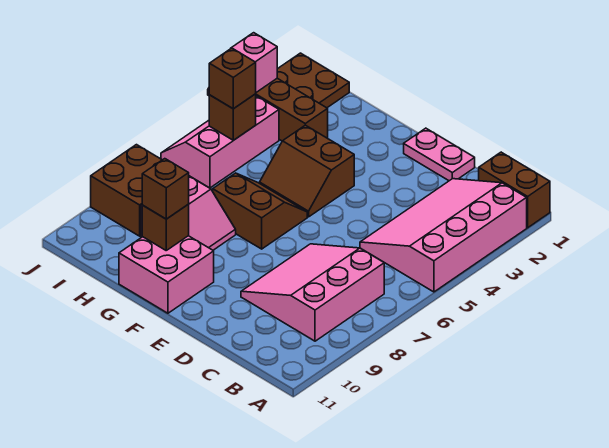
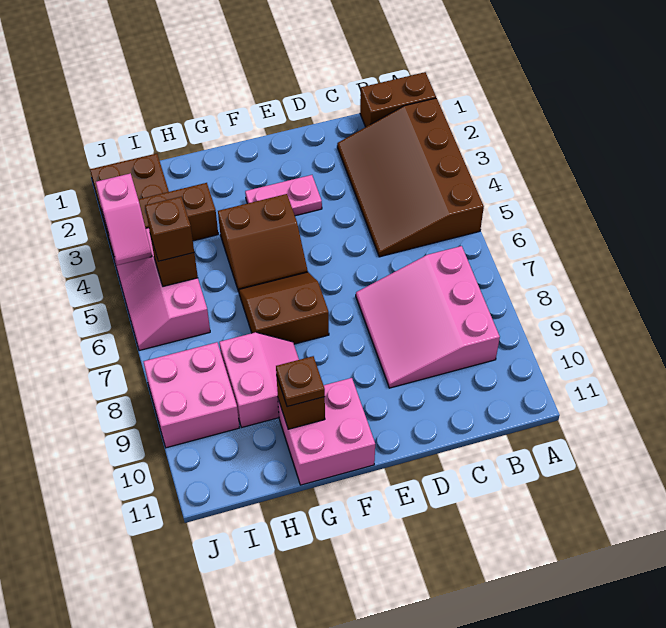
pink slope A2:C5 level 1 top A -> brown slope A2:C5 level 1 top A
pink plate D1:E1 level 1 -> pink plate E3:F3 level 1
brown brick G10 level 3 -> brown plate G10 level 3
brown brick I8:J9 level 1 -> pink brick I8:J9 level 1

